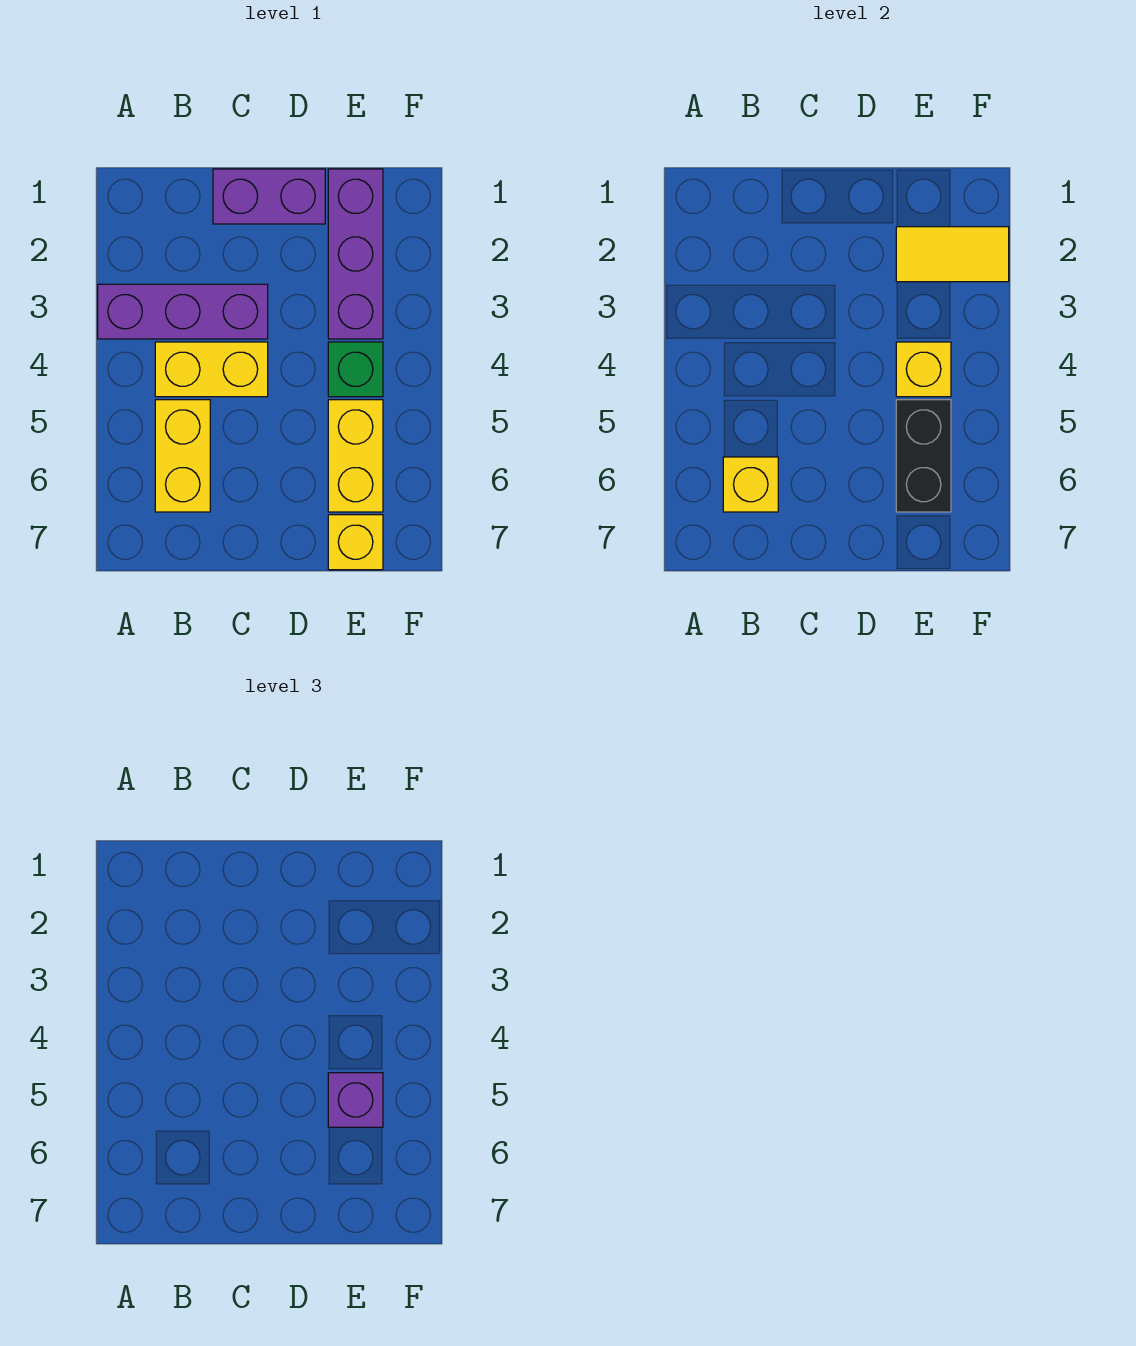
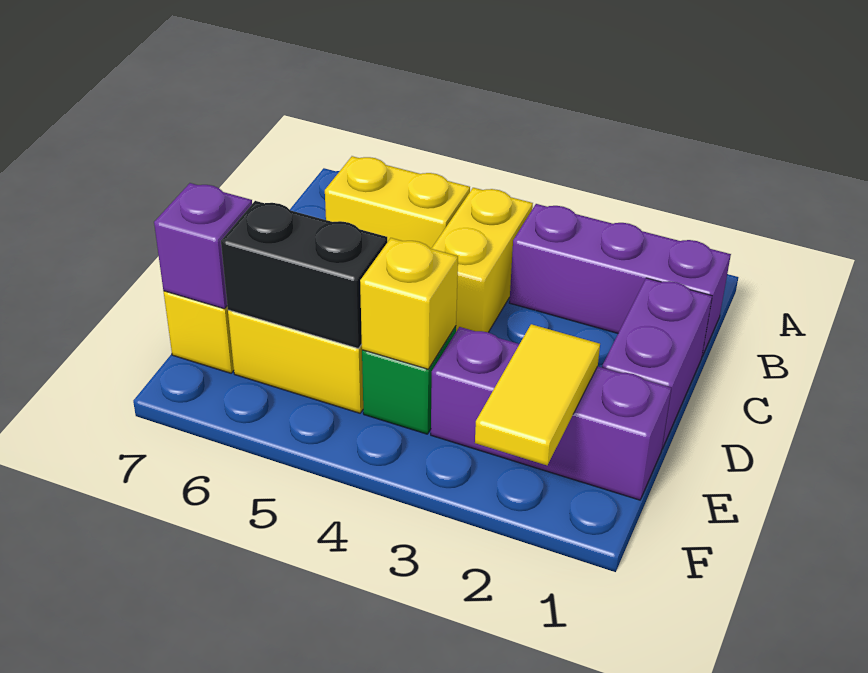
purple brick A3:C3 level 1 -> purple brick B1:B3 level 1
yellow brick B6 level 2 -> none
purple brick E5 level 3 -> purple brick E7 level 2

